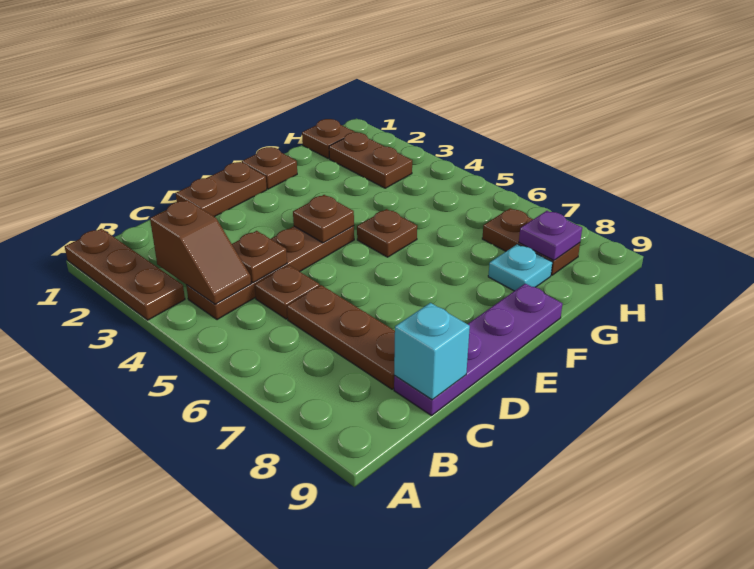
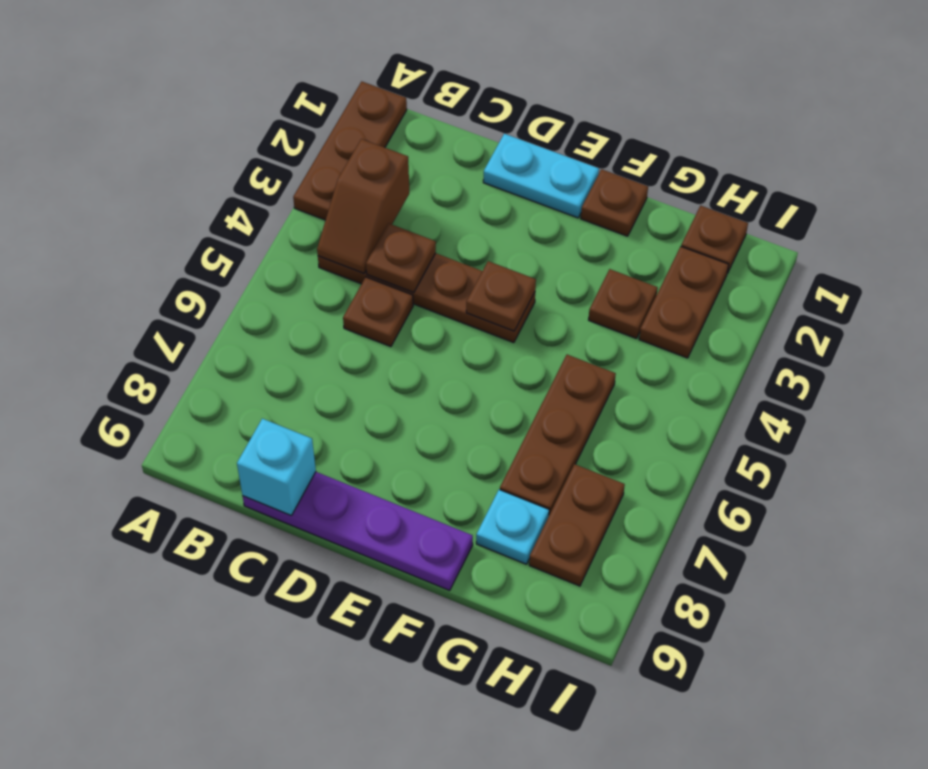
brown plate C6:C8 level 1 -> brown plate G5:G7 level 1
brown plate D1:E1 level 1 -> cyan plate D1:E1 level 1
brown plate F5 level 1 -> brown plate G3 level 1
purple plate H8 level 2 -> none

